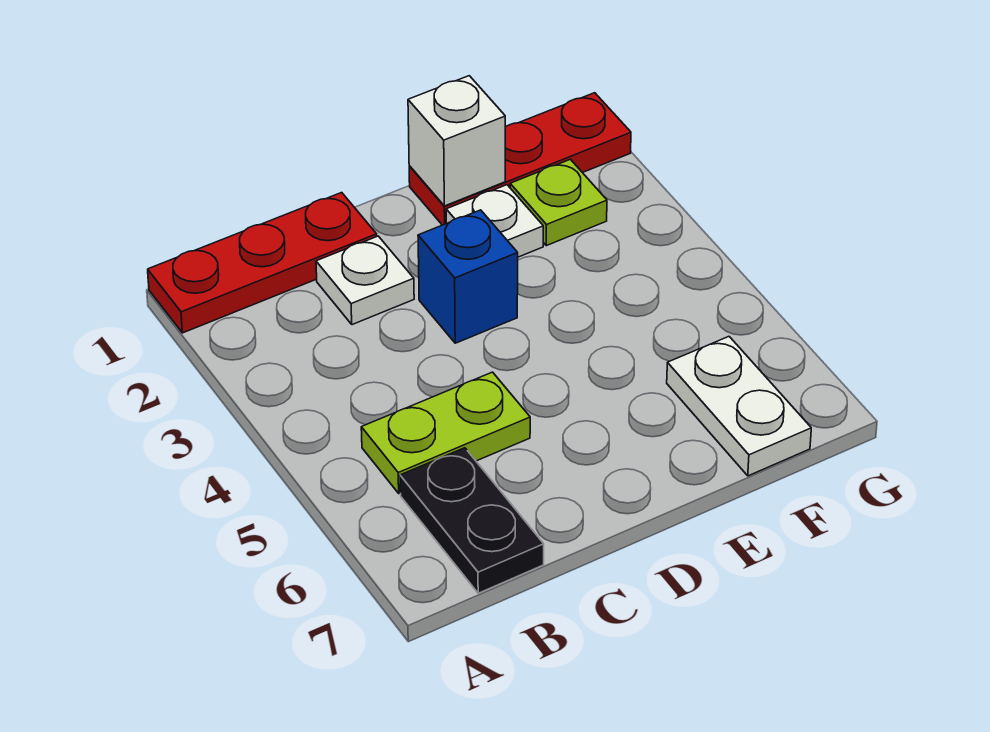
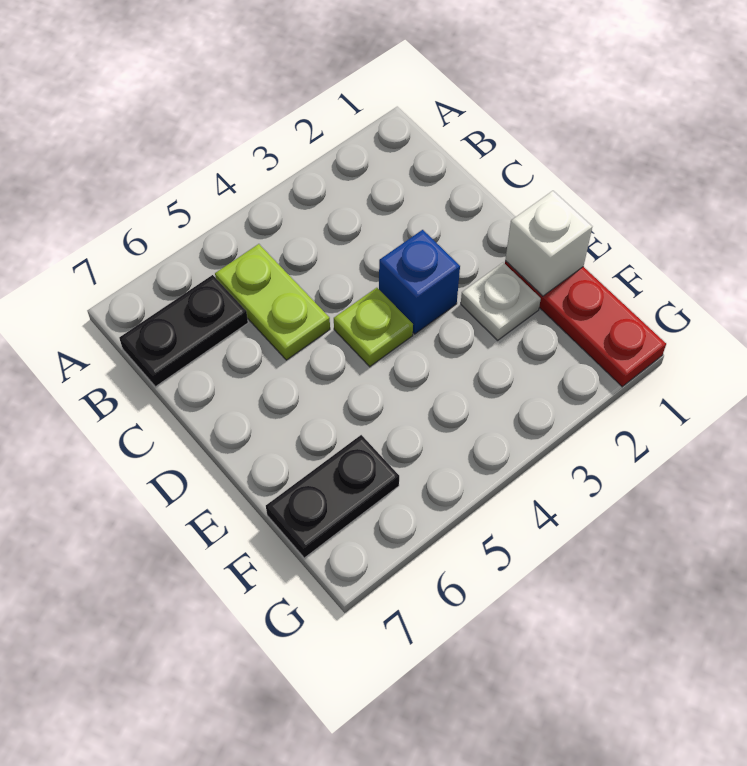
red plate A1:C1 level 1 -> none
white plate C2 level 1 -> none
lime plate F2 level 1 -> lime plate D4 level 1
white plate F6:F7 level 1 -> black plate F6:F7 level 1

